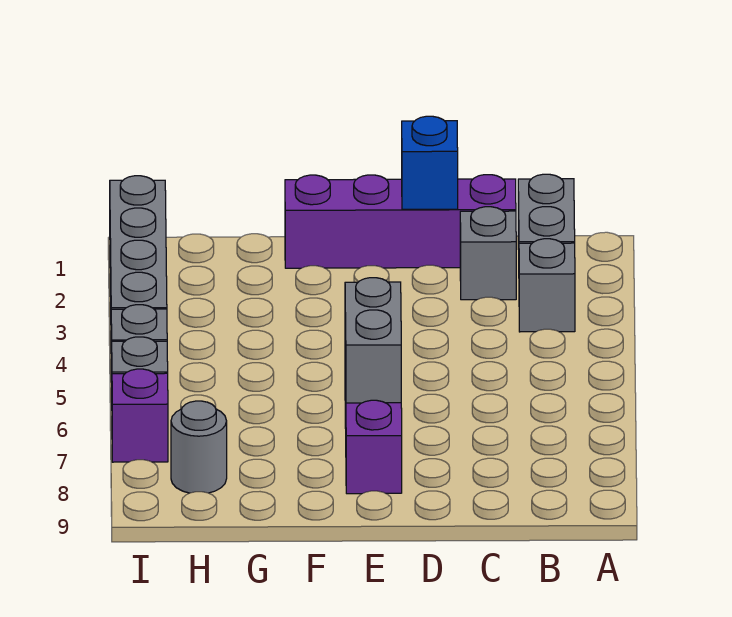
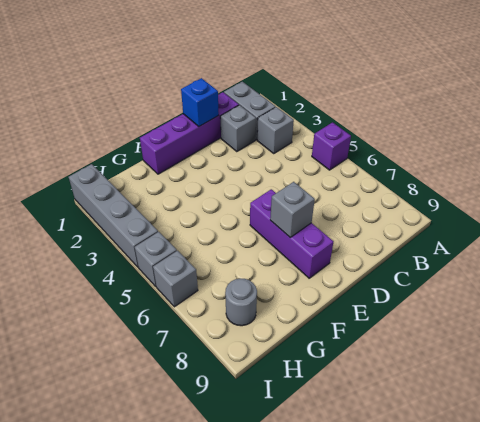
grey brick E6:E7 level 2 -> grey brick E7 level 2
purple brick I7 level 1 -> purple brick A5 level 1

